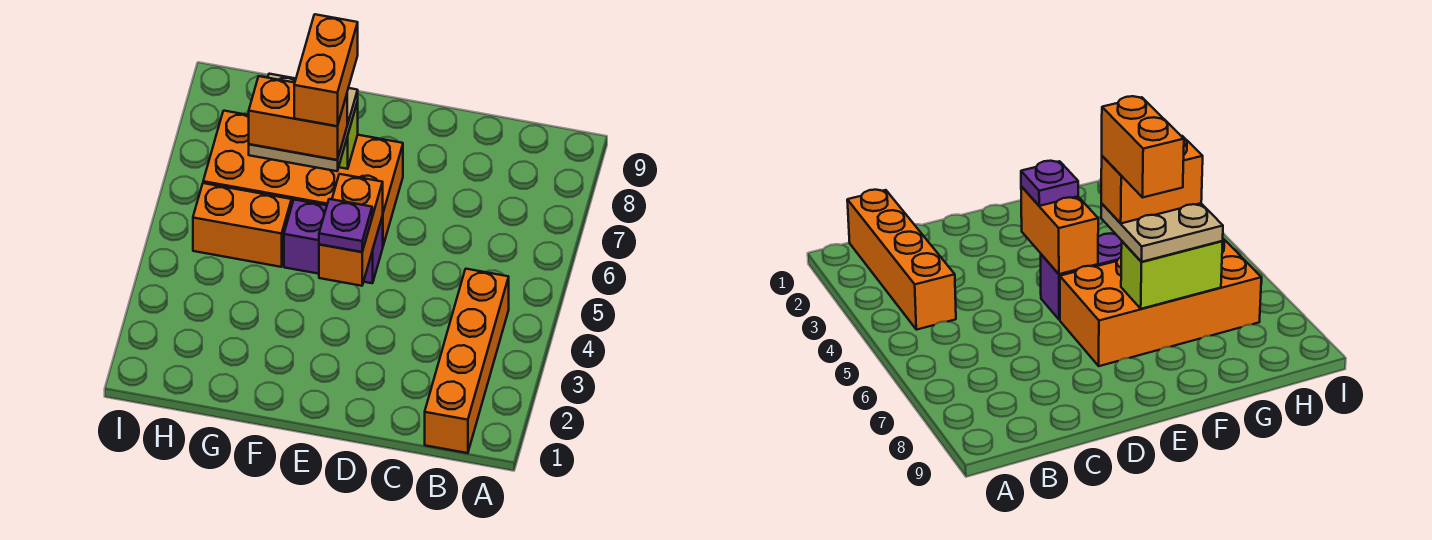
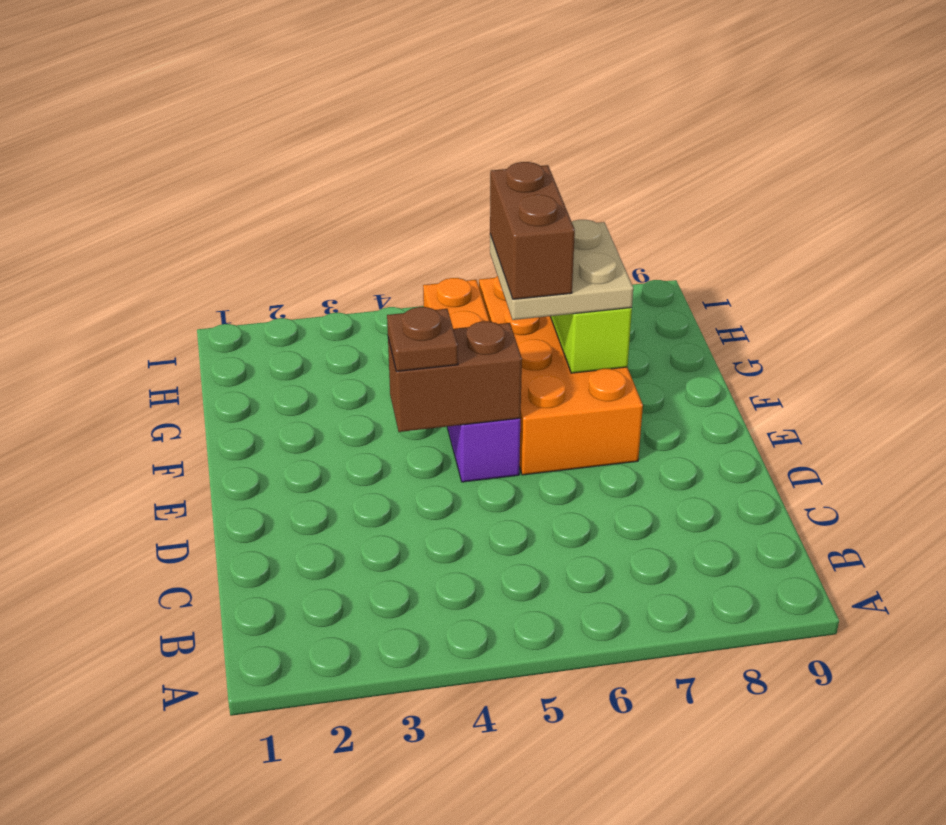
orange brick B1:B4 level 1 -> none
orange brick E4:E5 level 2 -> brown brick E4:E5 level 2
purple plate E4 level 3 -> brown plate E4 level 3
orange brick F6:G6 level 4 -> brown brick F6:G6 level 4
orange brick F6:F7 level 5 -> none

